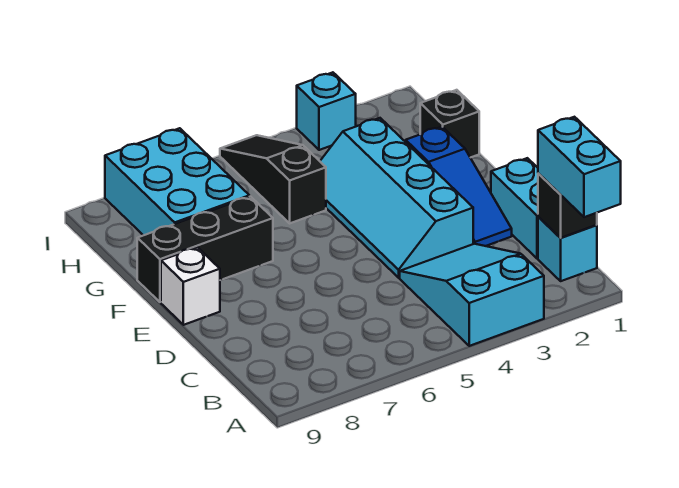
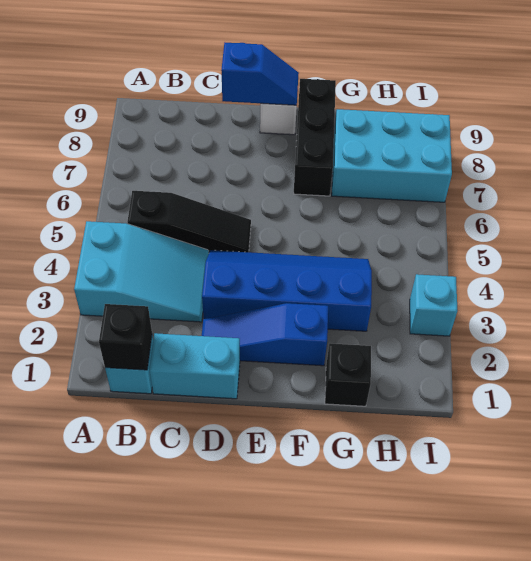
cyan brick A1:B1 level 3 -> none
cyan slope D3:G4 level 1 top 3 -> blue slope D3:G4 level 1 top 3
none -> blue slope D9:E9 level 2 top D
black slope G5:I5 level 1 top G -> black slope B5:D5 level 1 top B

